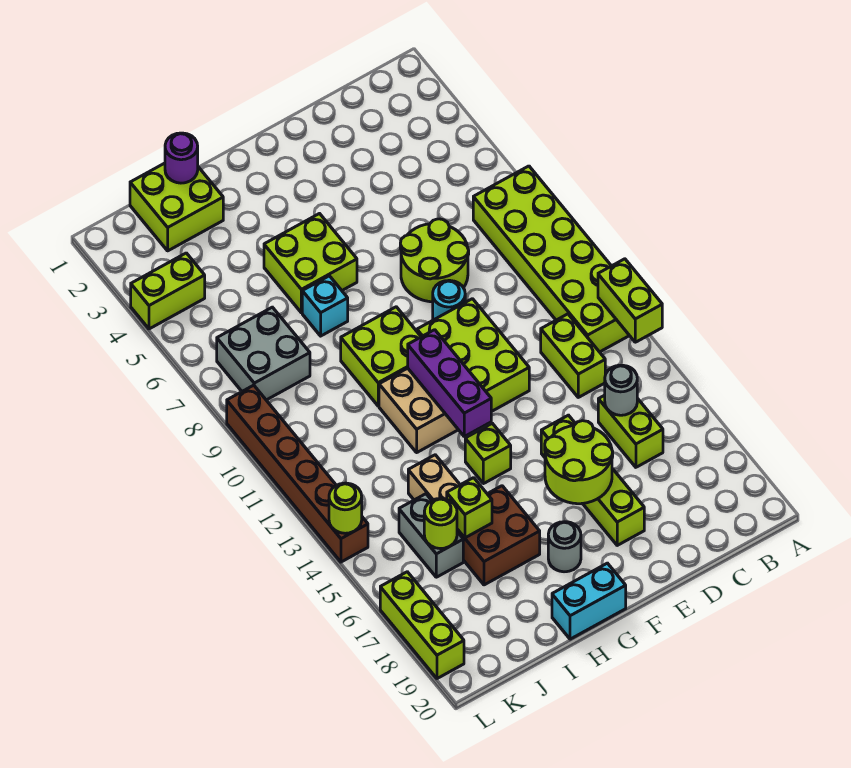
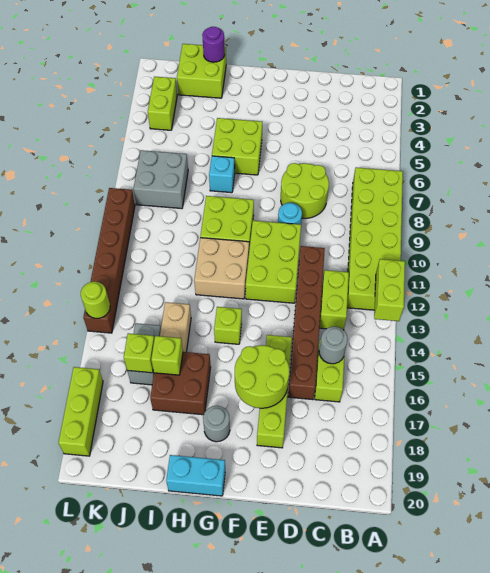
none -> brown brick D11:D16 level 1
purple brick G11:G13 level 2 -> none
lime round brick J16 level 2 -> lime brick J16 level 2
lime brick K4:L4 level 1 -> lime brick K3:K4 level 1

